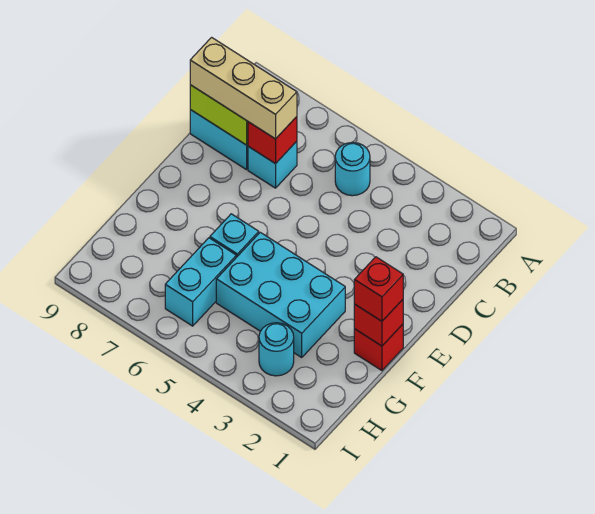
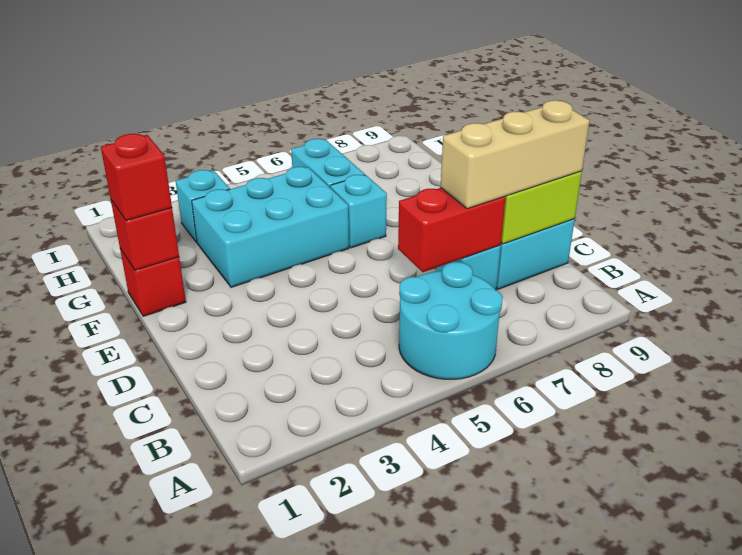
cyan round brick B5 level 1 -> cyan round brick A5:B6 level 1
red brick C7 level 2 -> red brick C6:C7 level 2
cyan round brick H3 level 1 -> cyan brick H3 level 1

